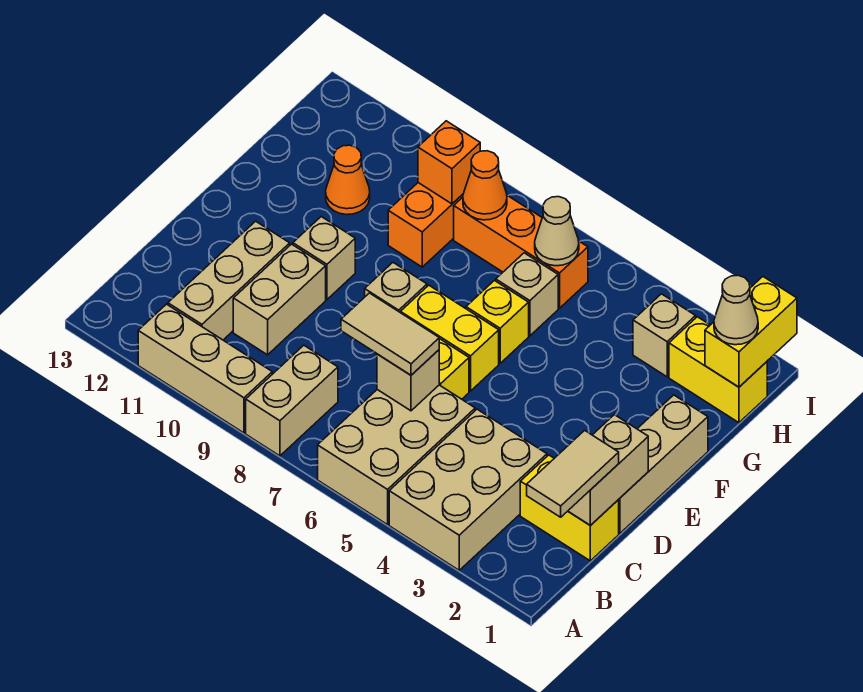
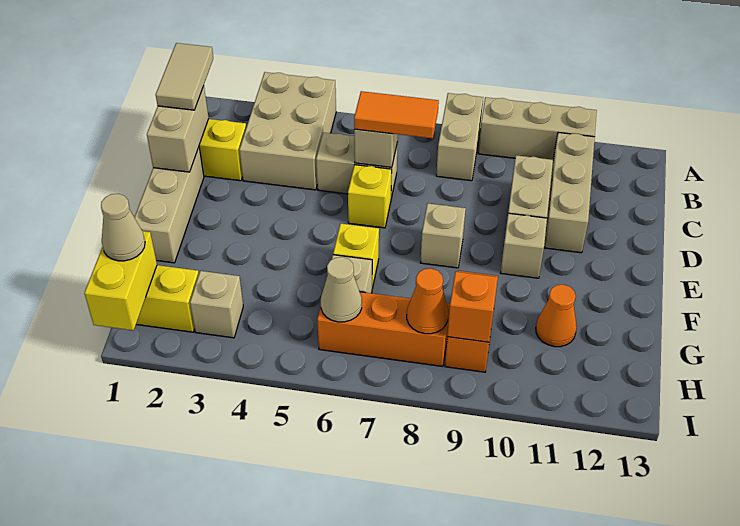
tan brick A5:C6 level 1 -> tan brick C5:C6 level 1
tan tile C6:C7 level 3 -> orange tile C6:C7 level 3
yellow brick E6:E7 level 1 -> none

